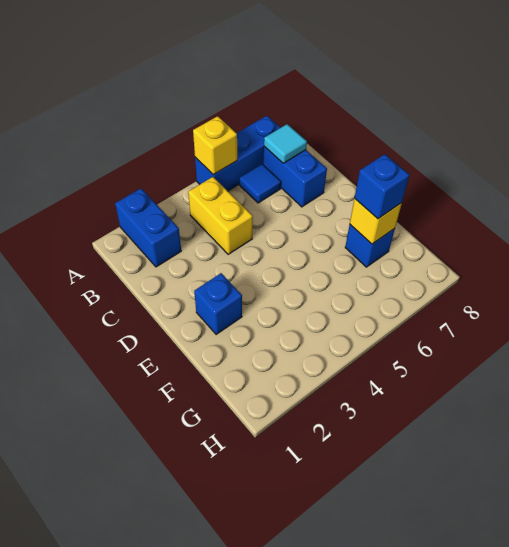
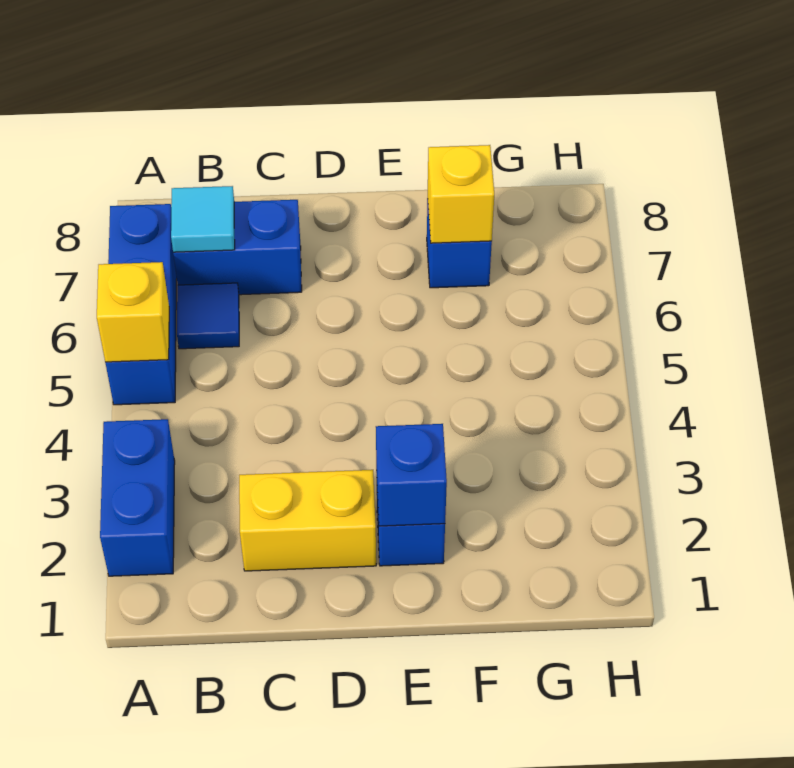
blue brick A2:B2 level 1 -> blue brick A2:A3 level 1
yellow brick B4:C4 level 1 -> yellow brick C2:D2 level 1
blue brick F7 level 3 -> blue brick E2 level 2

